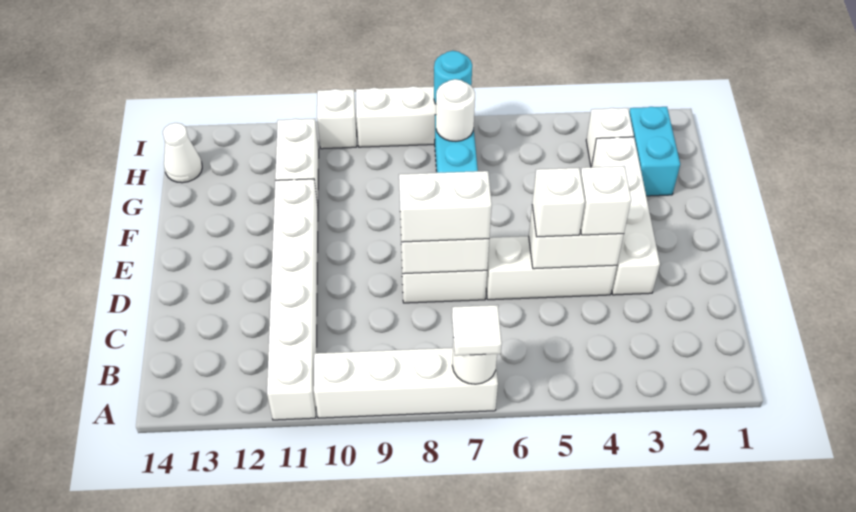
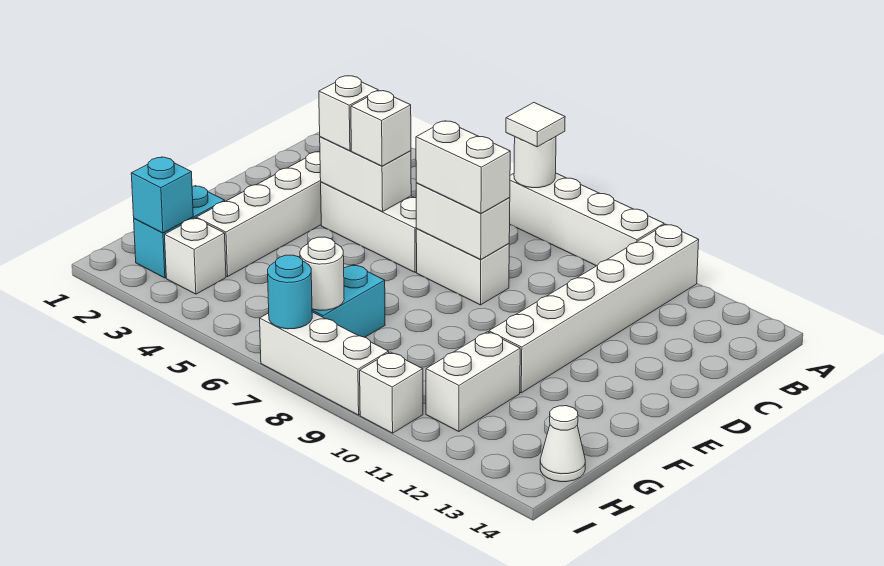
none -> cyan brick H2 level 2

